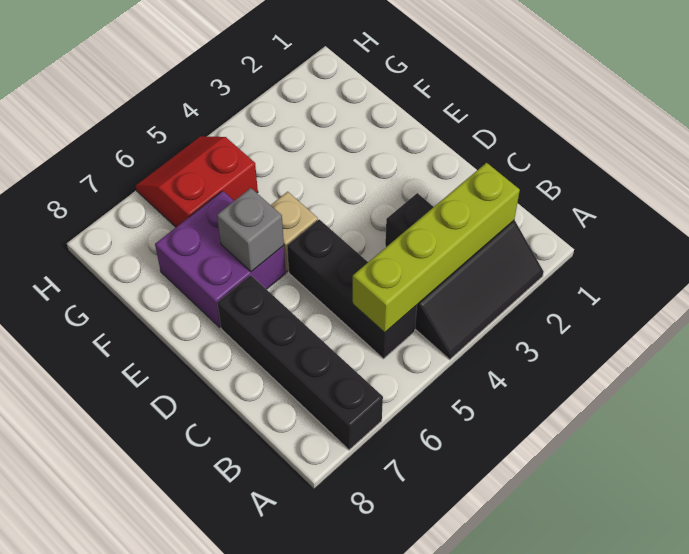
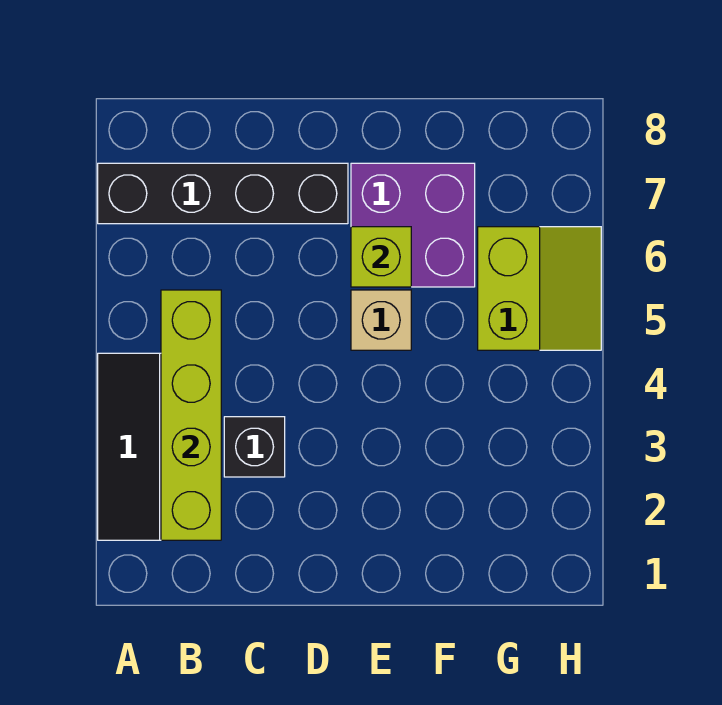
black brick B5:D5 level 1 -> none
grey brick E6 level 2 -> lime brick E6 level 2
red slope G5:H6 level 1 top G -> lime slope G5:H6 level 1 top G

